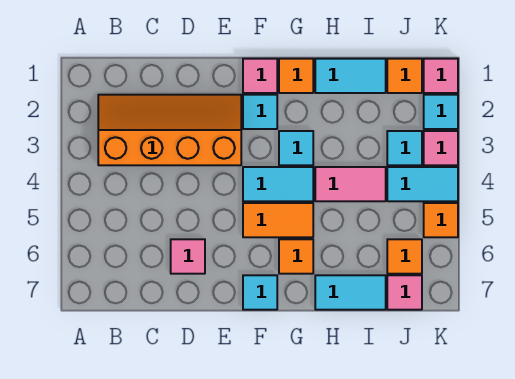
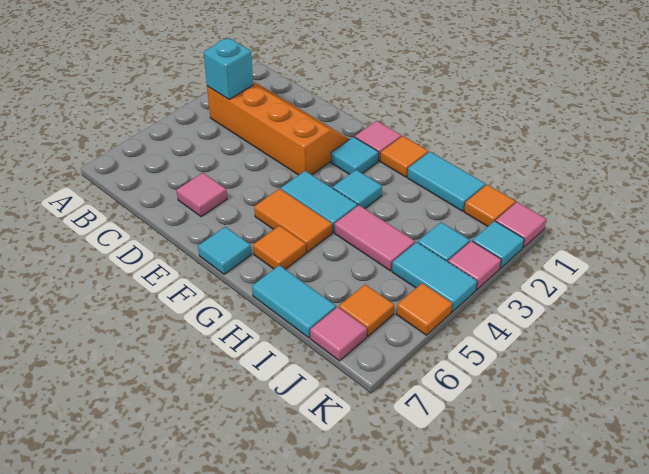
none -> cyan brick B3 level 2

